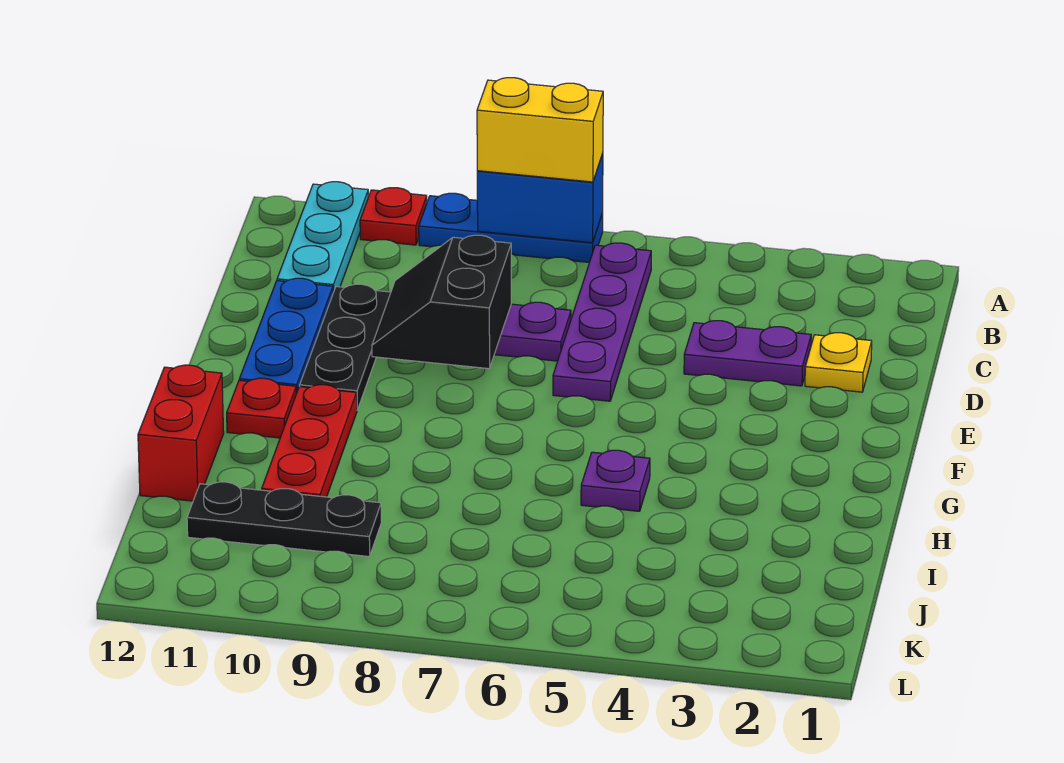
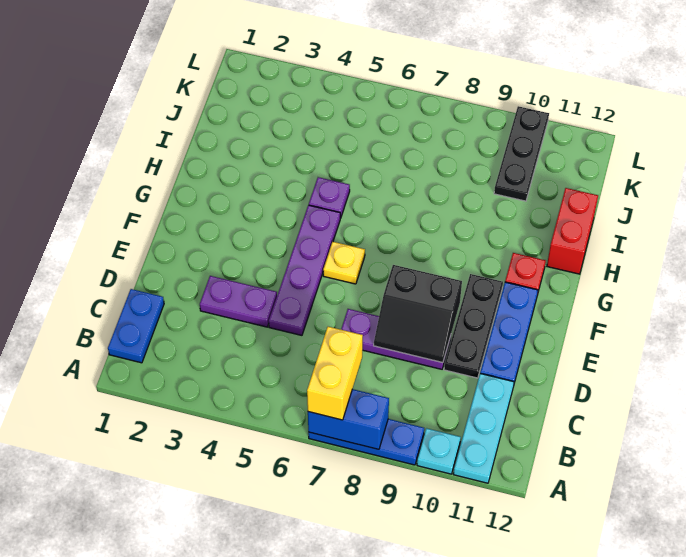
yellow brick A7:A8 level 3 -> yellow brick A7:B7 level 3
red plate A10 level 1 -> cyan plate A10 level 1
none -> blue plate B1:C1 level 1
purple plate B6:E6 level 1 -> purple plate D5:G5 level 1
yellow plate D2 level 1 -> yellow plate F6 level 1
black slope D8:E9 level 2 top 8 -> black slope D8:E9 level 2 top E
red plate G10:I10 level 1 -> none
black plate J9:J11 level 1 -> black plate J10:L10 level 1

